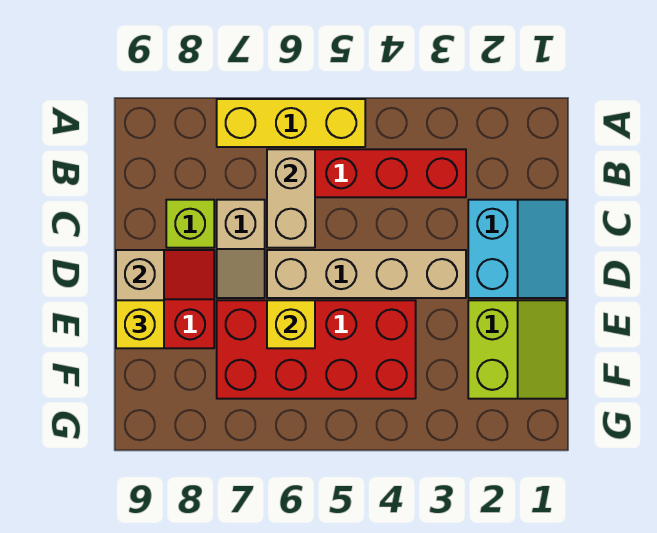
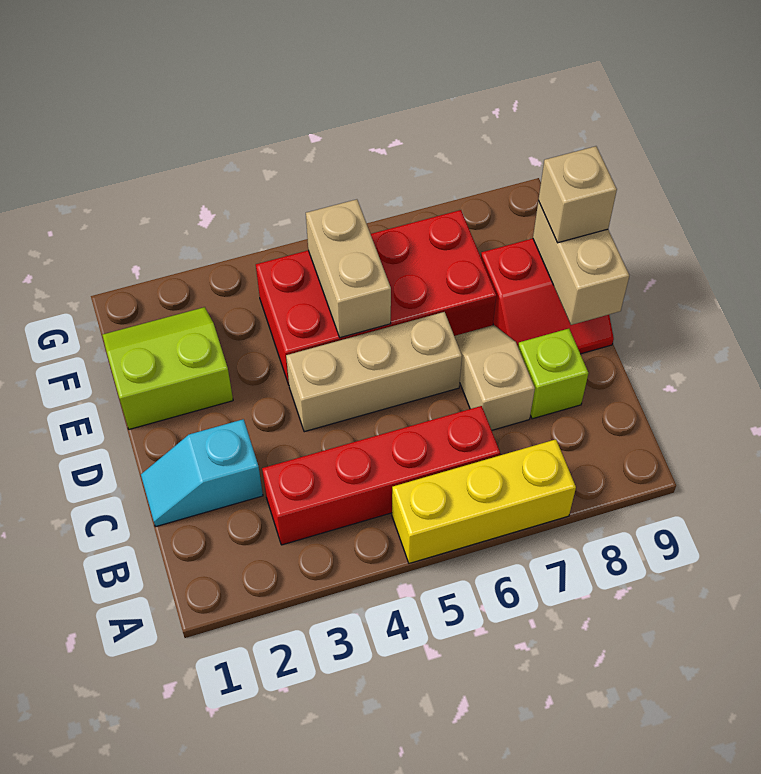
tan brick B6:C6 level 2 -> tan brick E5:F5 level 2
cyan slope C1:D2 level 1 top 2 -> cyan slope C1:C2 level 1 top 2
tan brick D3:D6 level 1 -> tan brick D4:D6 level 1
lime slope E1:F2 level 1 top 2 -> lime slope E1:F2 level 1 top E
yellow brick E6 level 2 -> none
yellow brick E9 level 3 -> tan brick E9 level 3

